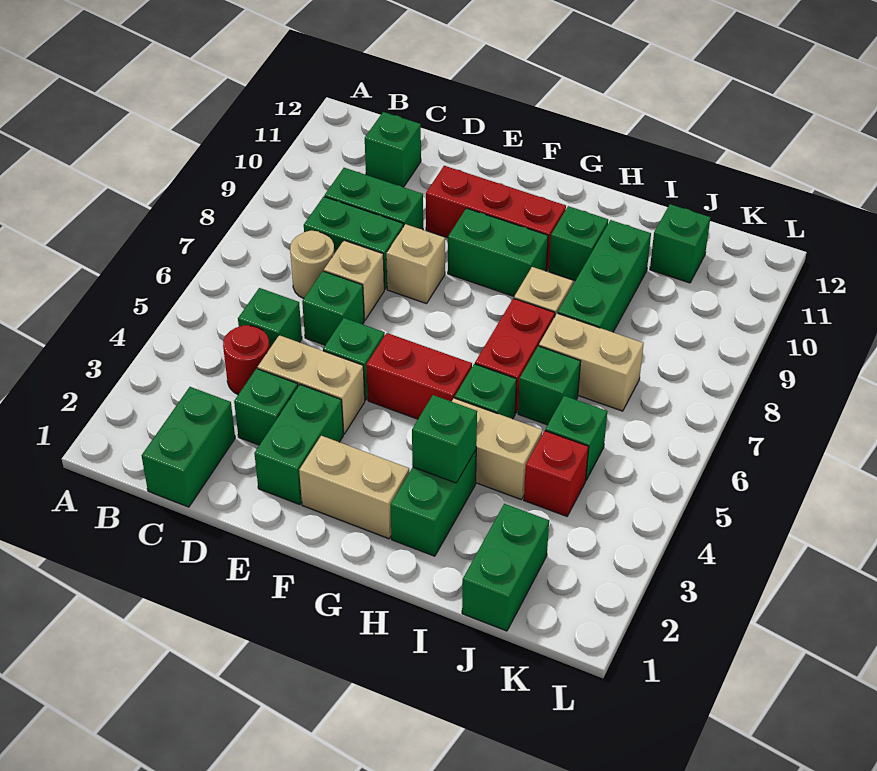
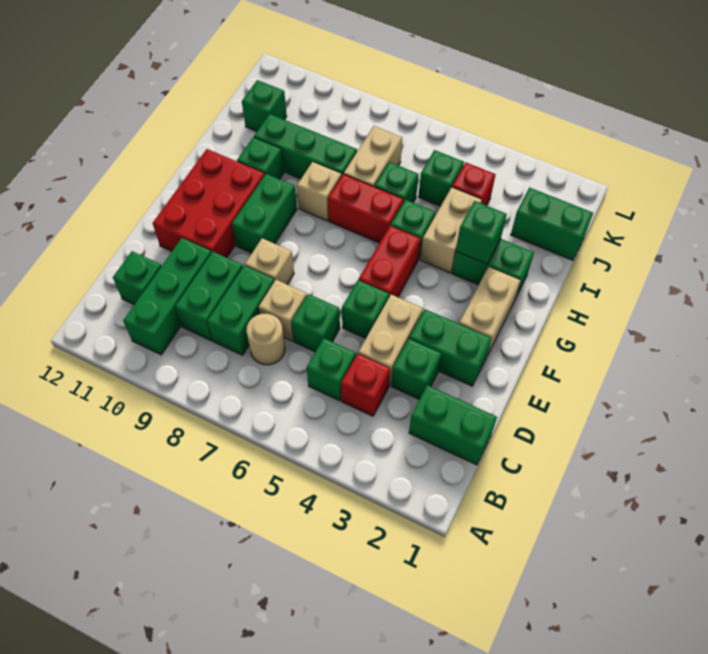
none -> green brick B10:D10 level 1
red round brick C4 level 1 -> red brick C4 level 1
red brick E10:G10 level 1 -> red brick E10:G11 level 1

